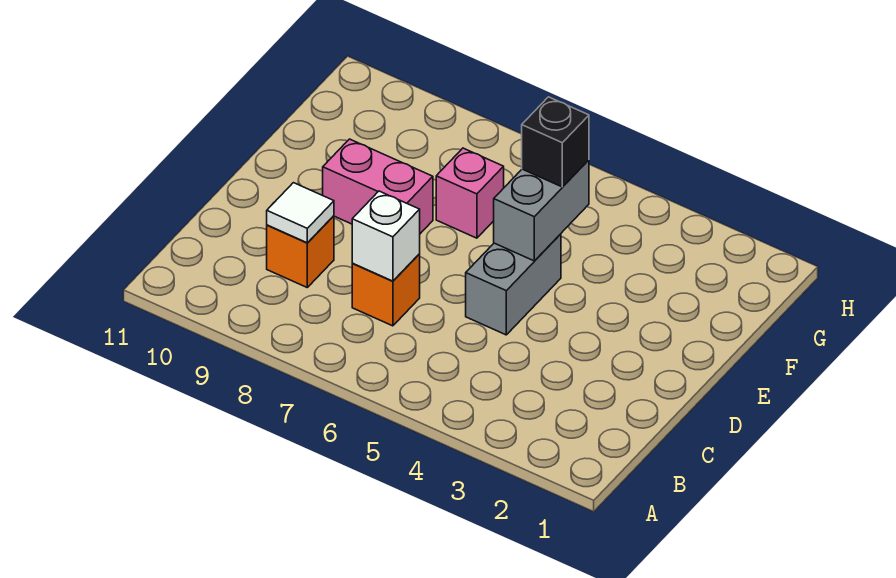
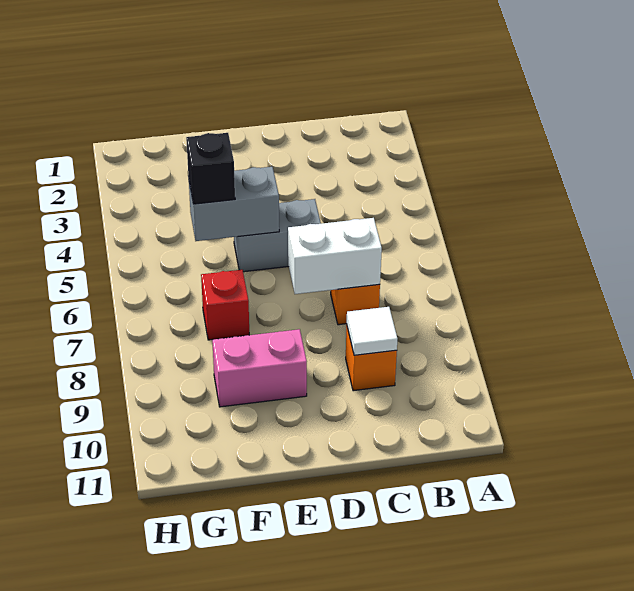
white brick C7 level 2 -> white brick C7:D7 level 2
pink brick E8:E9 level 1 -> pink brick E9:F9 level 1
pink brick F7 level 1 -> red brick F7 level 1

